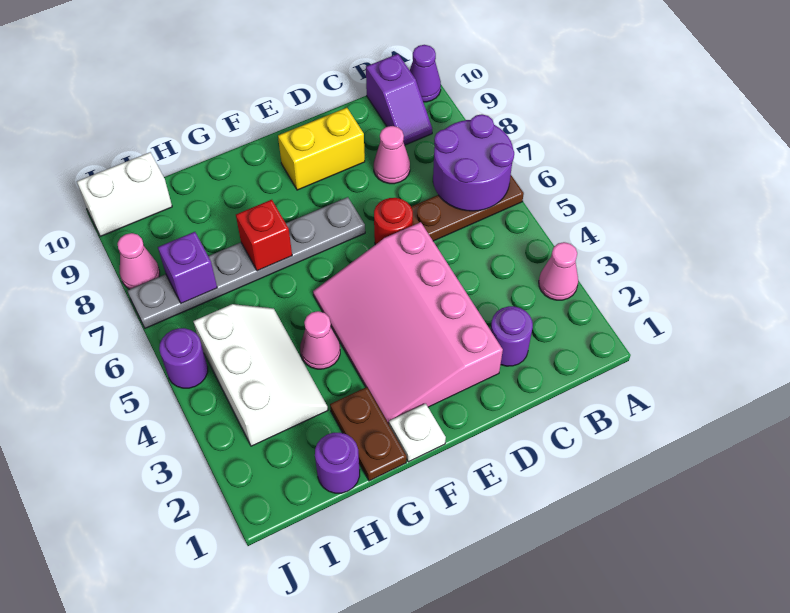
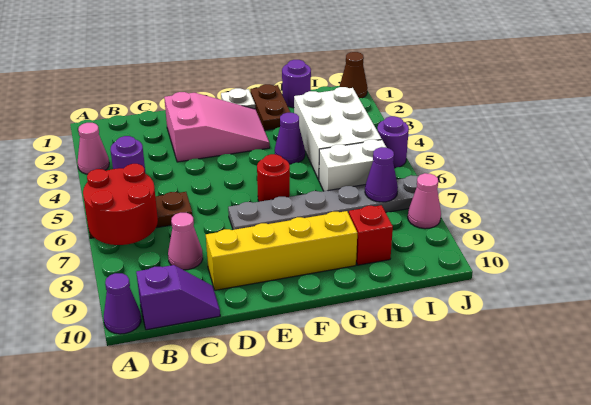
purple round brick A6:B7 level 2 -> red round brick A6:B7 level 2
purple slope B9:B10 level 1 top 10 -> purple slope B10:C10 level 1 top B
purple round brick C2 level 1 -> purple round brick B4 level 1
pink slope D2:F5 level 1 top D -> pink slope D2:F3 level 1 top D
red round brick D6 level 1 -> red round brick F6 level 1
yellow brick D9:E9 level 1 -> yellow brick D9:G9 level 1
pink cone G4 level 1 -> purple cone G4 level 1
red brick G7 level 2 -> red brick H9 level 1
white slope H3:I5 level 1 top I -> white brick H3:I5 level 1
purple brick I7 level 2 -> purple cone I7 level 2
white brick I10:J10 level 1 -> white brick H6:I6 level 1
none -> brown cone J1 level 1

